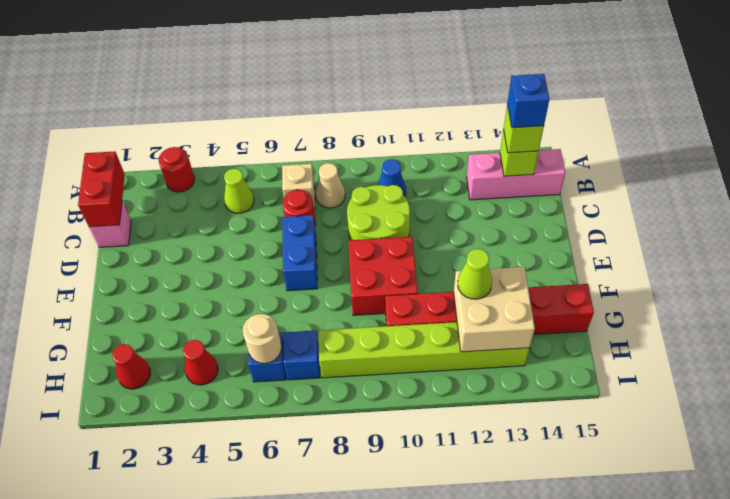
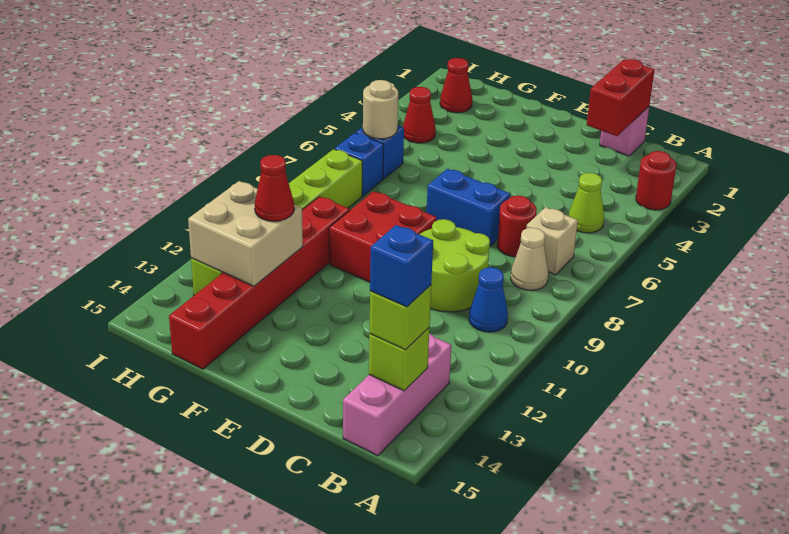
red brick B1:C1 level 2 -> red brick C1:C2 level 2
lime cone G12 level 3 -> red cone G12 level 3

